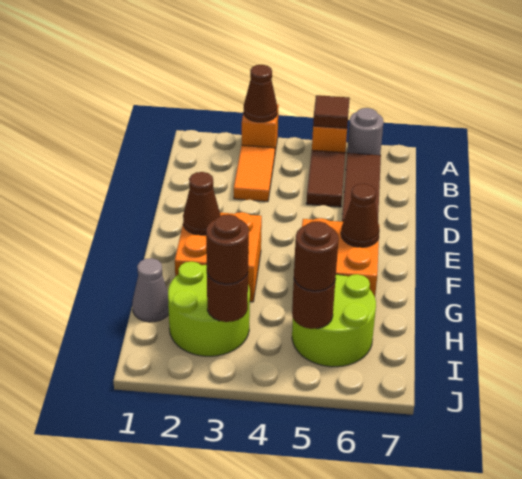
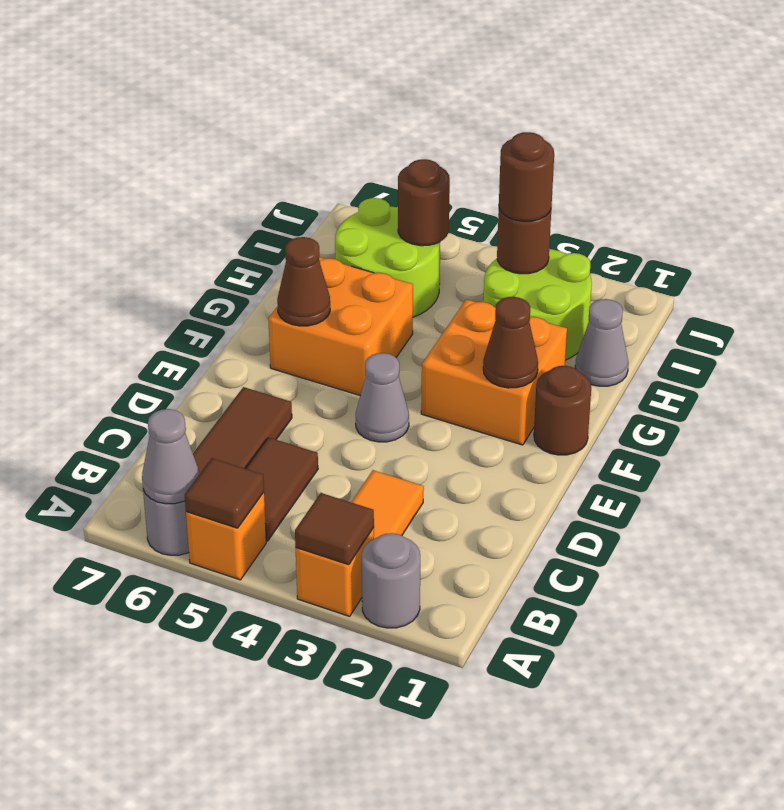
none -> grey round brick A2 level 1
brown cone A3 level 2 -> brown tile A3 level 2
none -> grey cone A6 level 2
none -> grey cone E4 level 1
brown round brick I5 level 3 -> brown round brick F1 level 1

